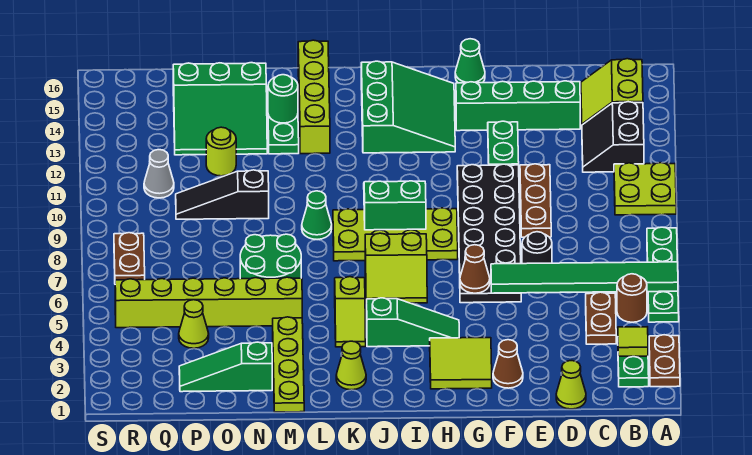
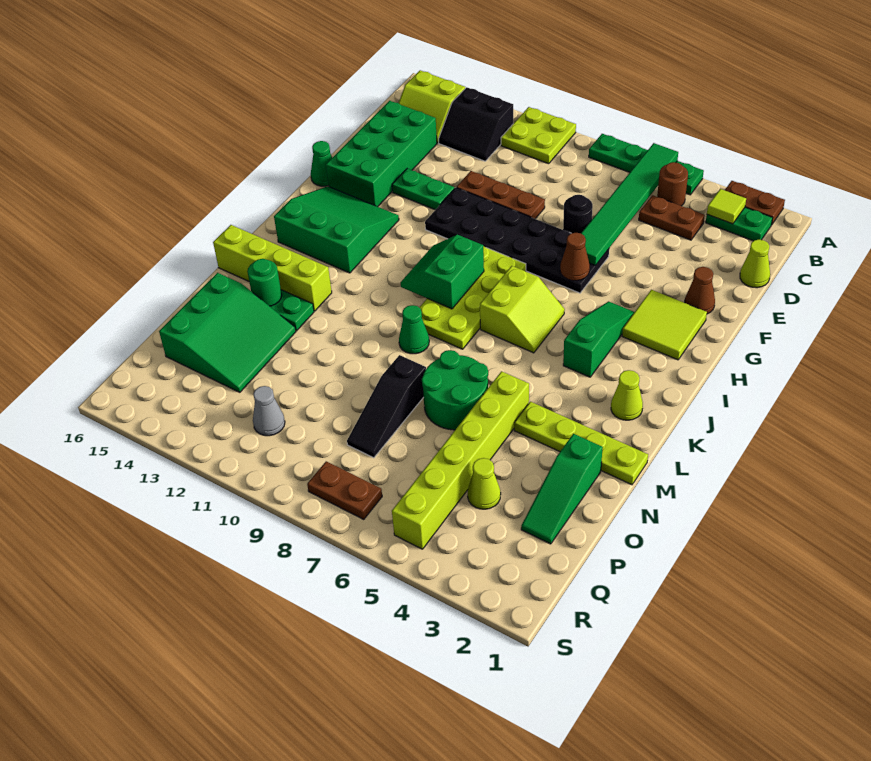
green brick D14:G14 level 1 -> green brick D14:G15 level 1
lime slope K4:K5 level 1 top 5 -> none
black slope N10:P10 level 1 top N -> black slope N8:P8 level 1 top N
lime round brick O12 level 1 -> none

